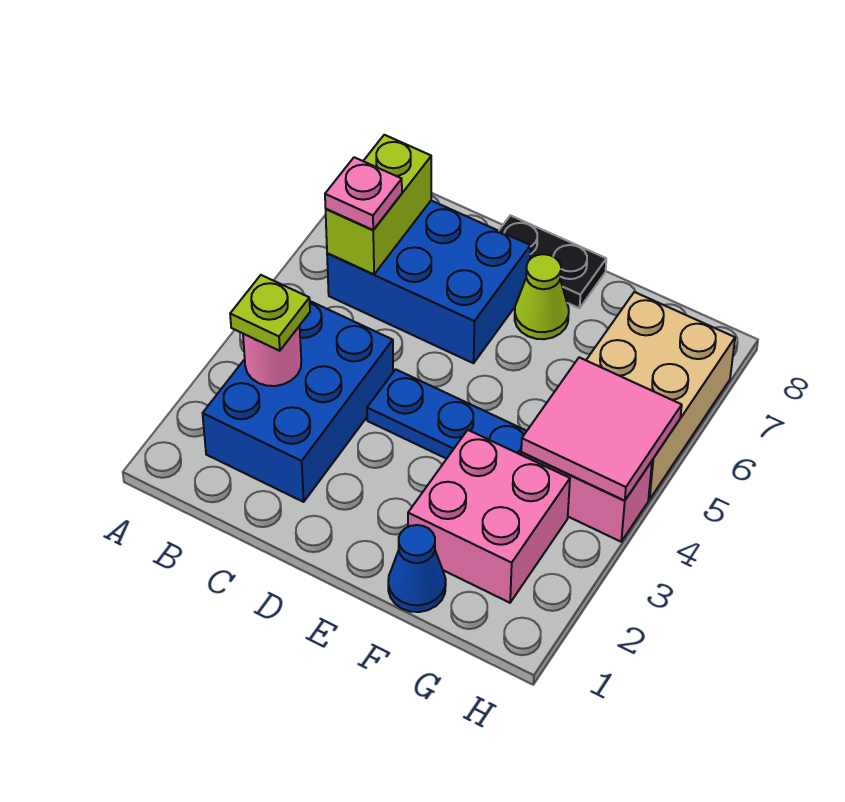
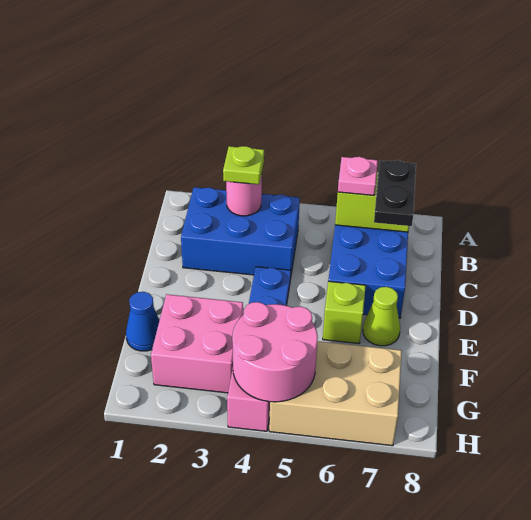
black plate D8:E8 level 1 -> black plate B7:C7 level 3
none -> lime brick E6 level 1
pink tile G4:H5 level 2 -> pink round brick G4:H5 level 2

